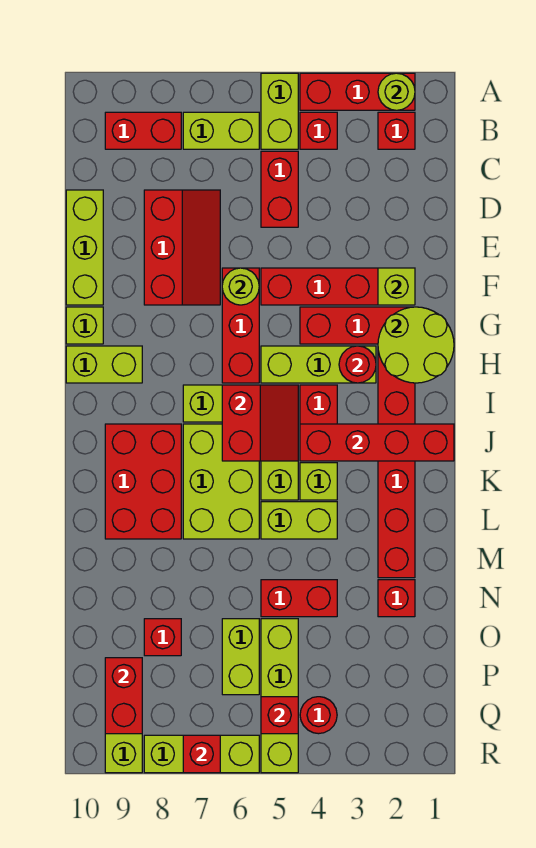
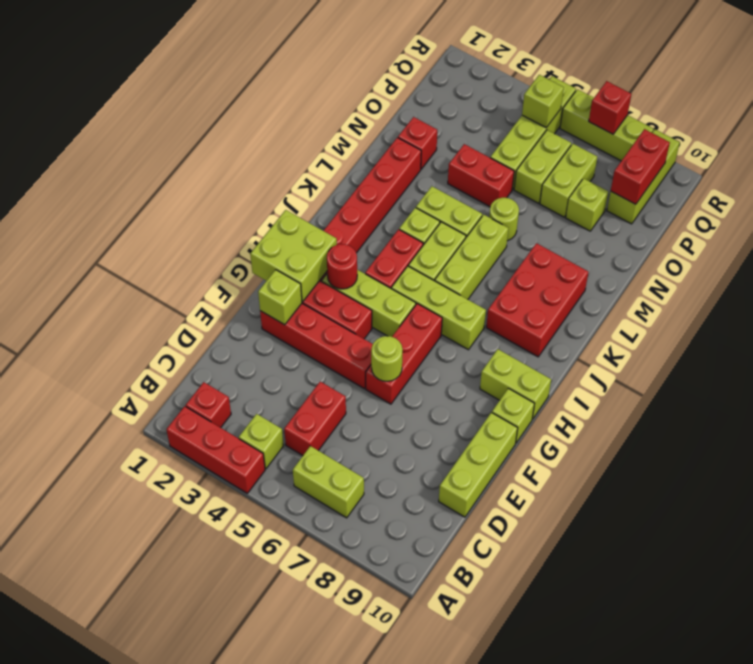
lime round brick A2 level 2 -> lime round brick M6 level 1
lime brick A5:B5 level 1 -> lime brick O7:P7 level 1
red brick B4 level 1 -> lime brick B4 level 1
red brick B8:B9 level 1 -> none
red slope D7:F8 level 1 top 8 -> none
lime round brick G1:H2 level 2 -> lime brick G1:H2 level 2
red slope I5:J6 level 2 top 6 -> none
red brick J1:J4 level 2 -> none
lime brick J6:L7 level 1 -> lime brick J6:L6 level 1
red brick O8 level 1 -> lime brick O8 level 1
red round brick Q4 level 1 -> none
red brick Q5 level 2 -> lime brick Q5 level 2

